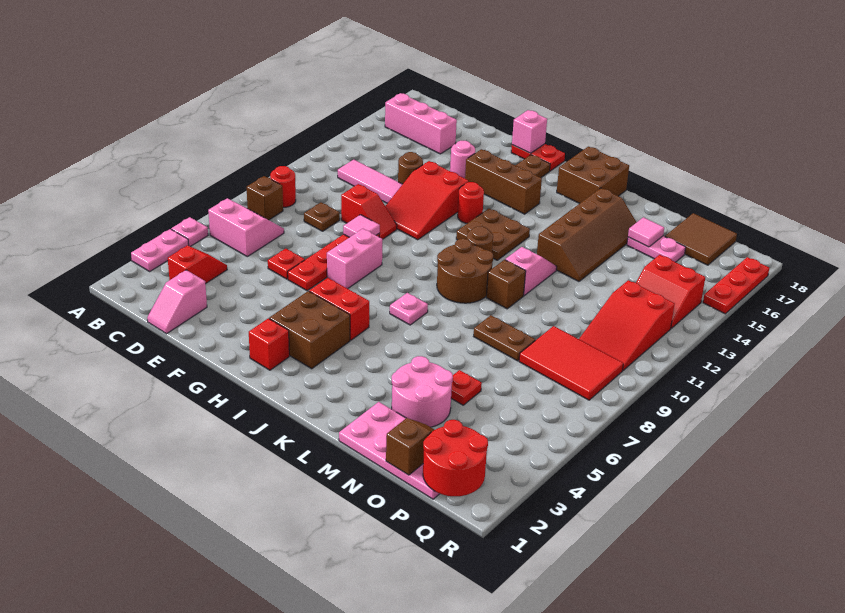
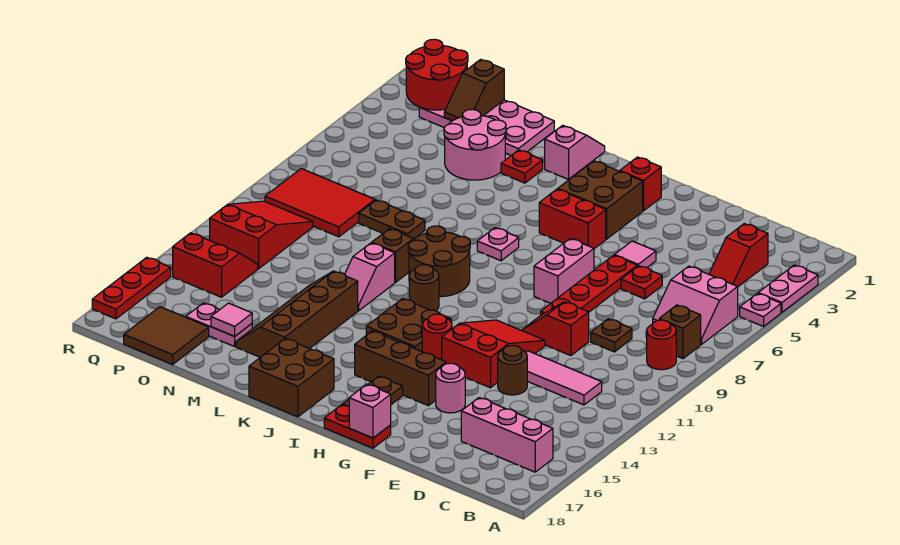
pink slope D1:D2 level 1 top 2 -> pink slope K1:K2 level 1 top 2
pink tile F9 level 2 -> pink tile F5 level 1
red plate N5 level 1 -> red plate L3 level 1

